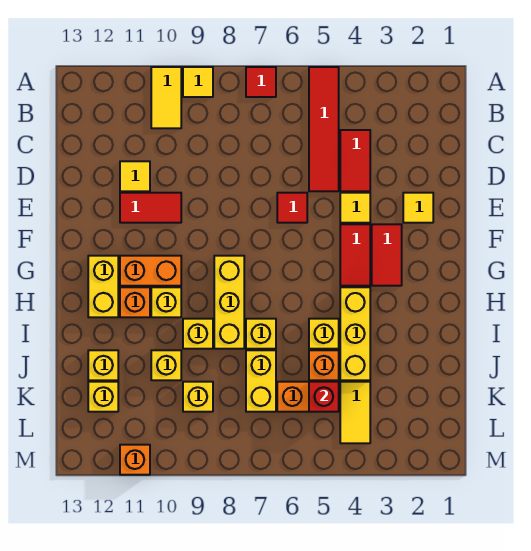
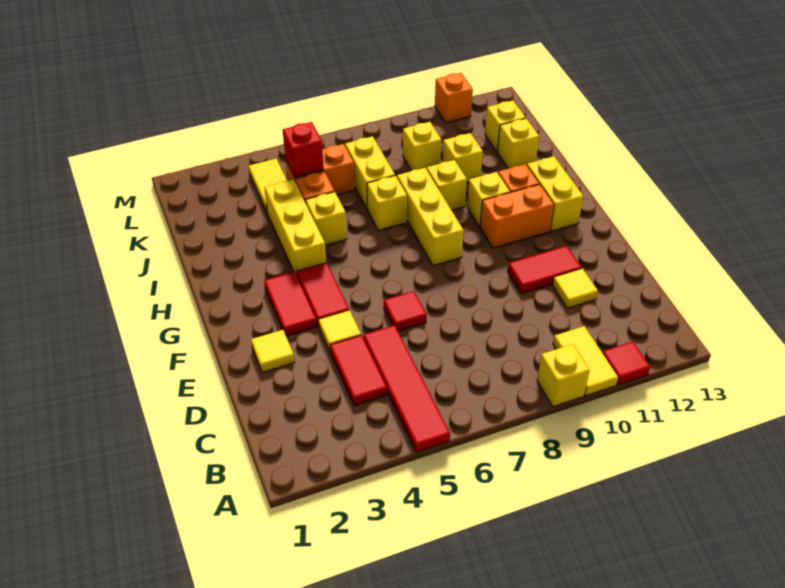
red tile A7 level 1 -> red tile A11 level 1
yellow tile A9 level 1 -> yellow brick A9 level 1

